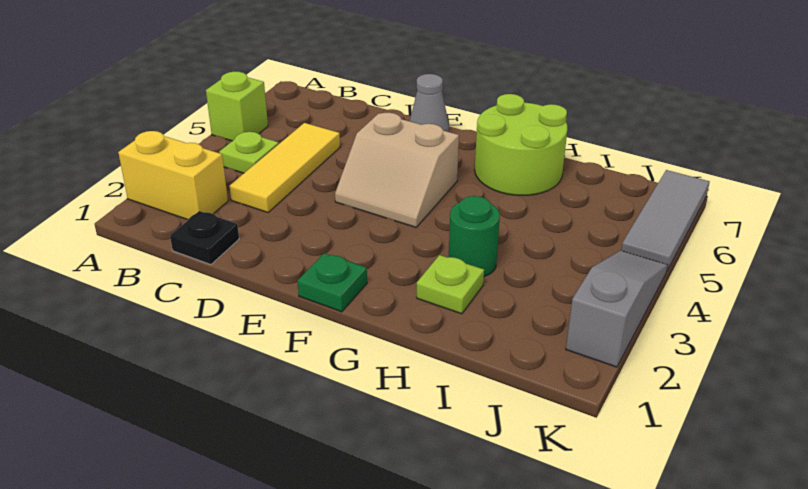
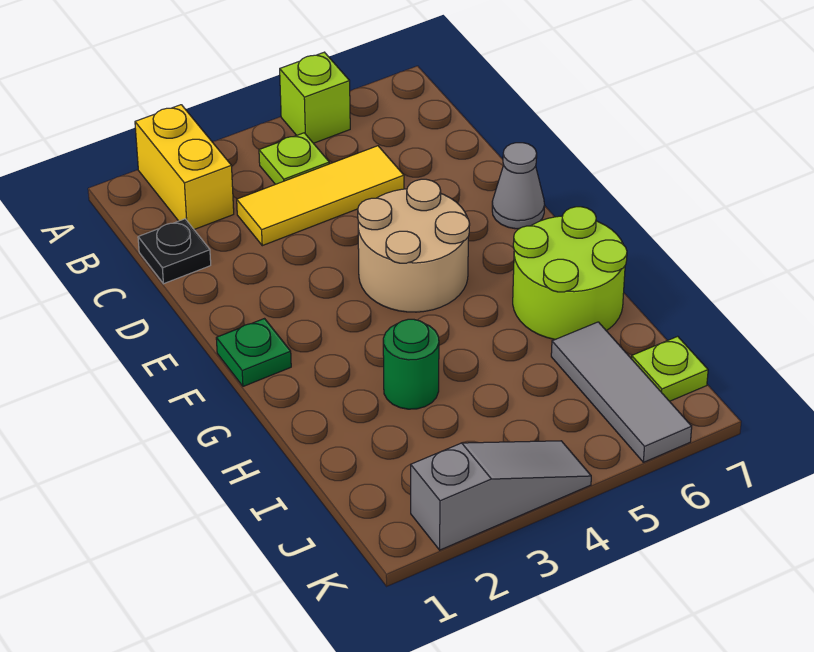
tan slope E4:F5 level 1 top 5 -> tan round brick E4:F5 level 1
lime plate H2 level 1 -> lime plate J7 level 1
grey tile K5:K7 level 1 -> grey tile I6:K6 level 1

